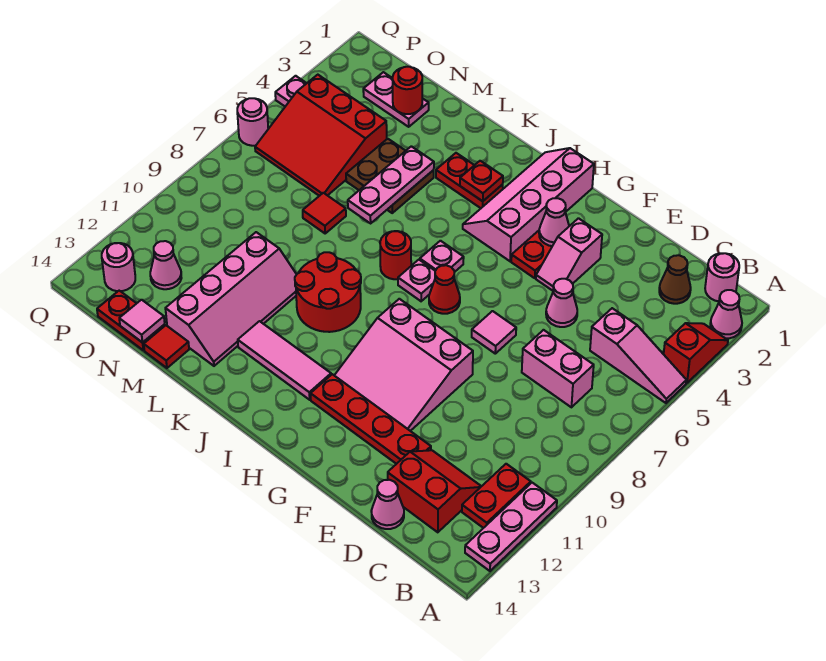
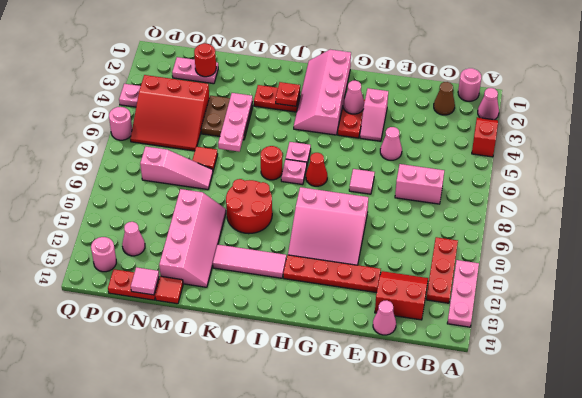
pink slope A5:C5 level 1 top C -> pink slope M8:O8 level 1 top O
red plate B11:B12 level 1 -> red plate B10:B12 level 1

